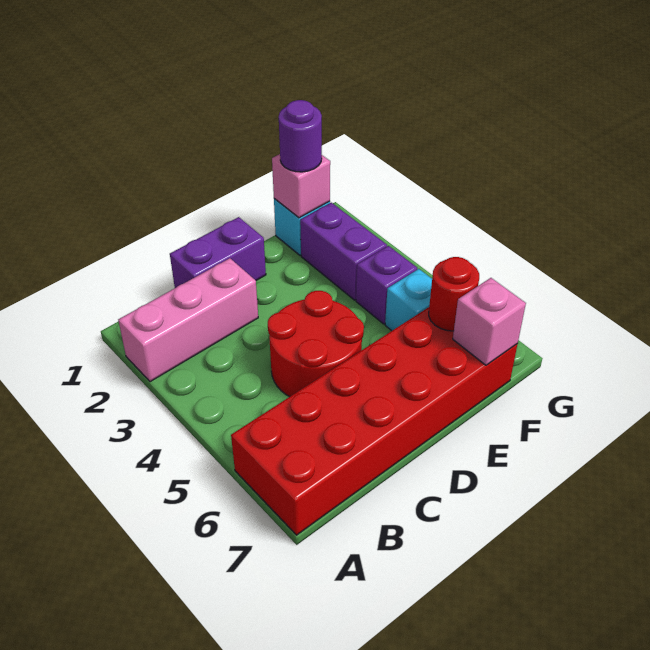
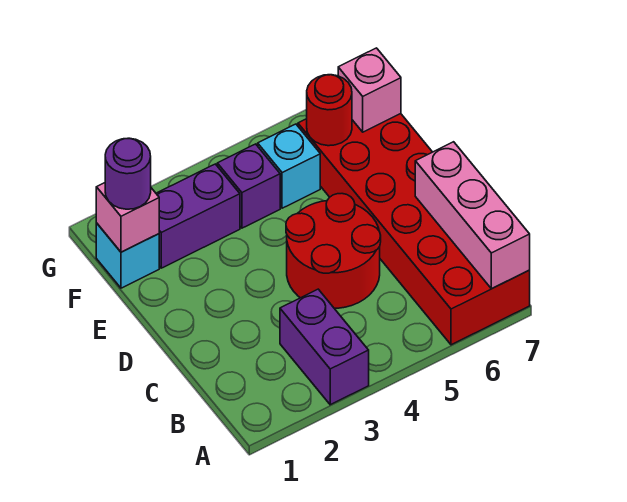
pink brick A2:C2 level 1 -> pink brick A7:C7 level 2
purple brick C1:D1 level 1 -> purple brick A3:B3 level 1

